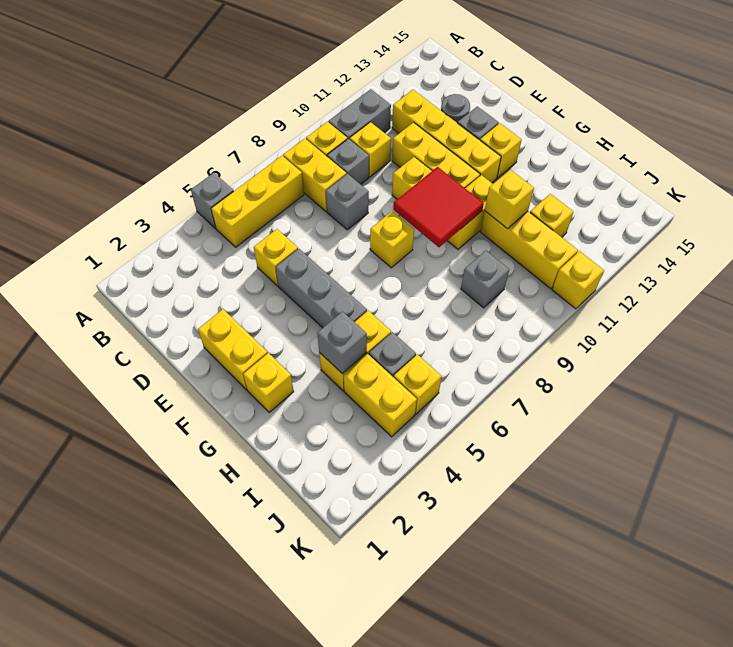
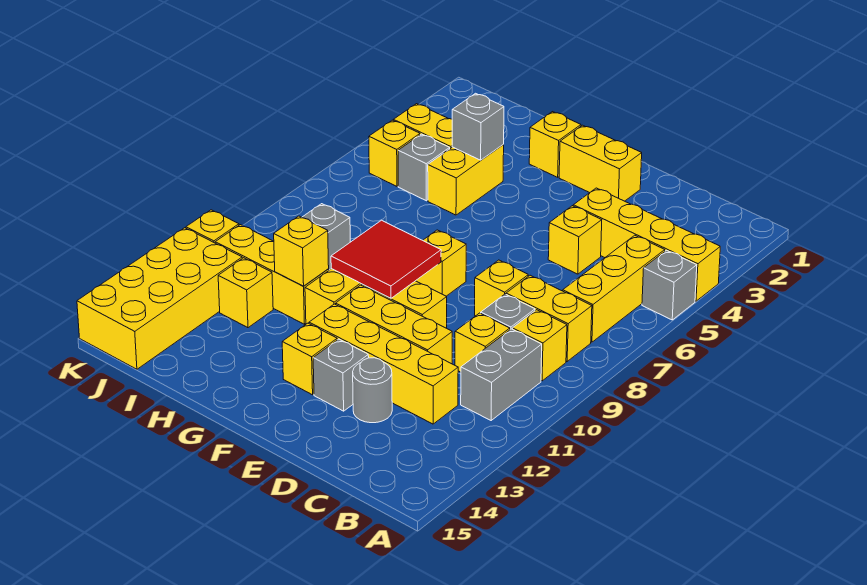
none -> yellow brick A4:D4 level 1
grey brick D8 level 1 -> yellow brick D8 level 1
grey brick E5:G5 level 1 -> none
none -> yellow brick J12:K15 level 1

